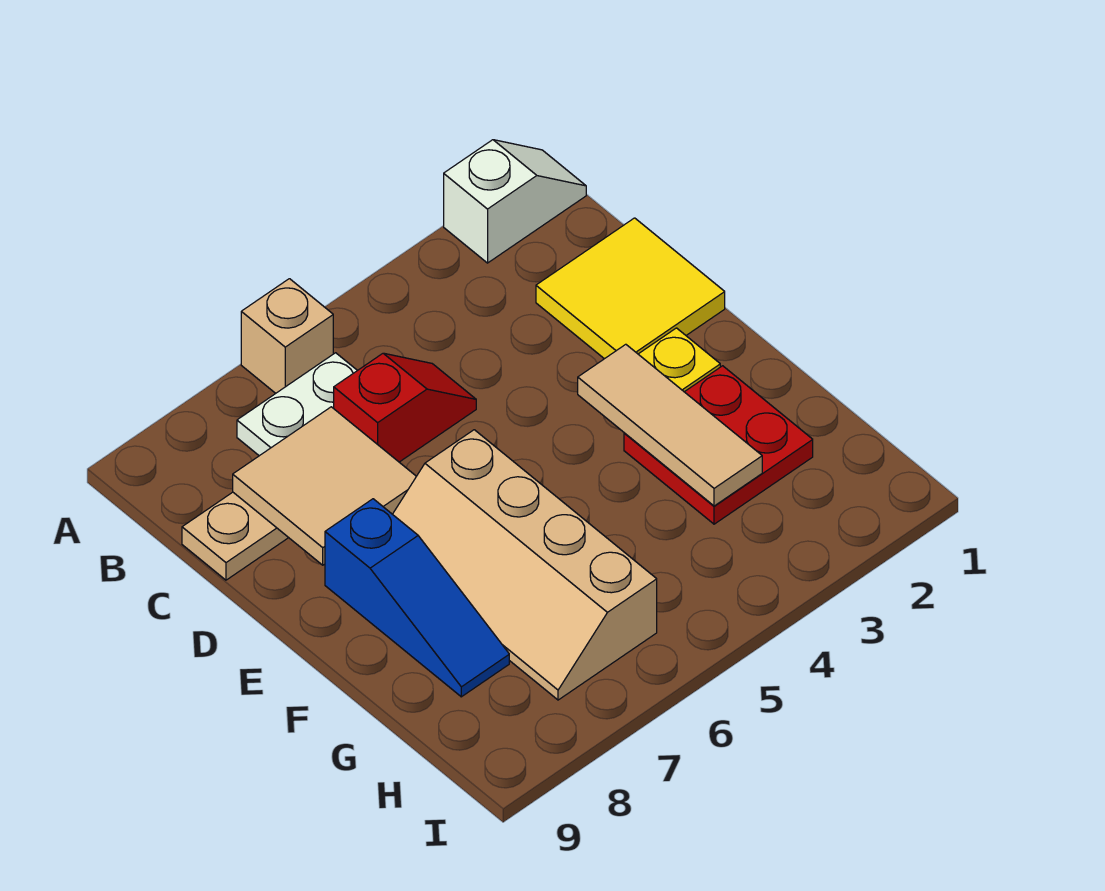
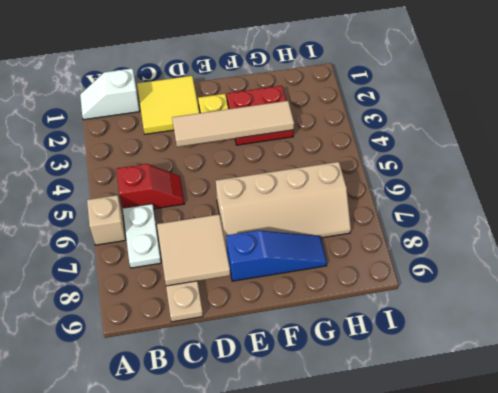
white slope A1:A2 level 1 top 2 -> white slope A1:B1 level 1 top B
red slope C5:C6 level 1 top 6 -> red slope B5:C5 level 1 top B
tan tile E3:G3 level 2 -> tan tile D3:G3 level 2

